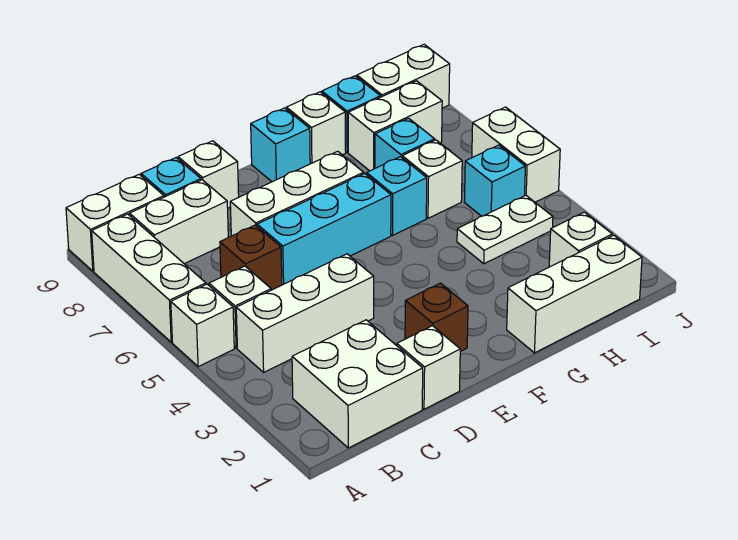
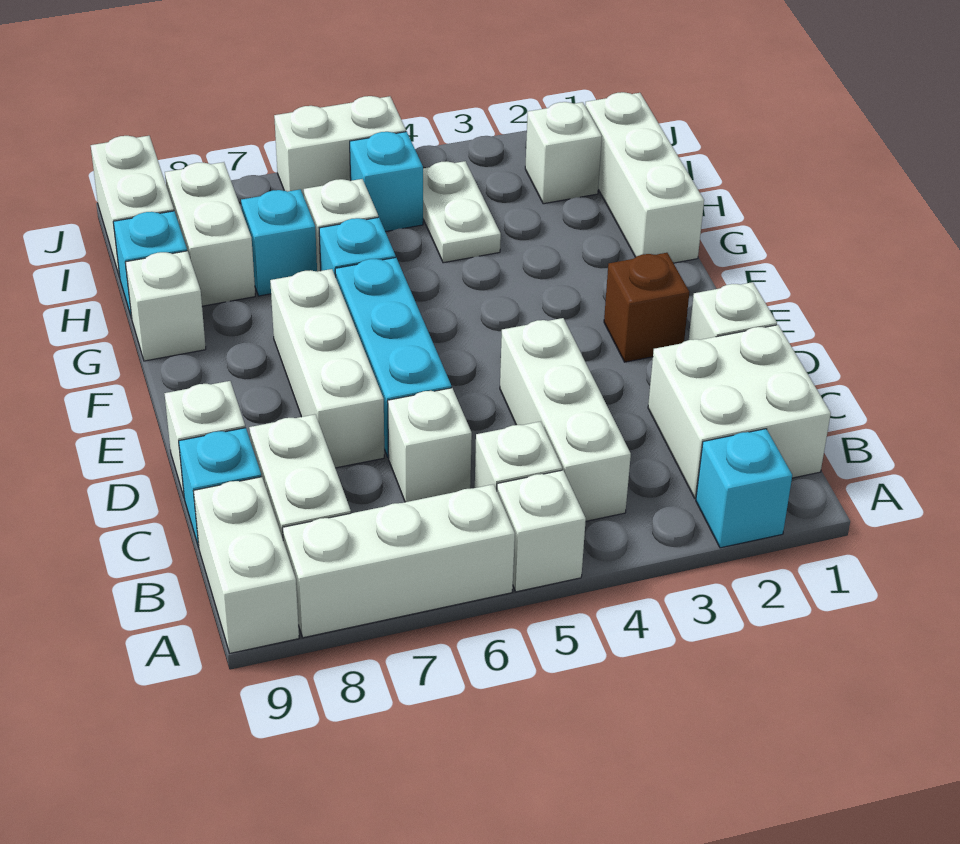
brown brick C6 level 1 -> white brick C6 level 1
cyan brick F9 level 1 -> cyan brick A2 level 1

